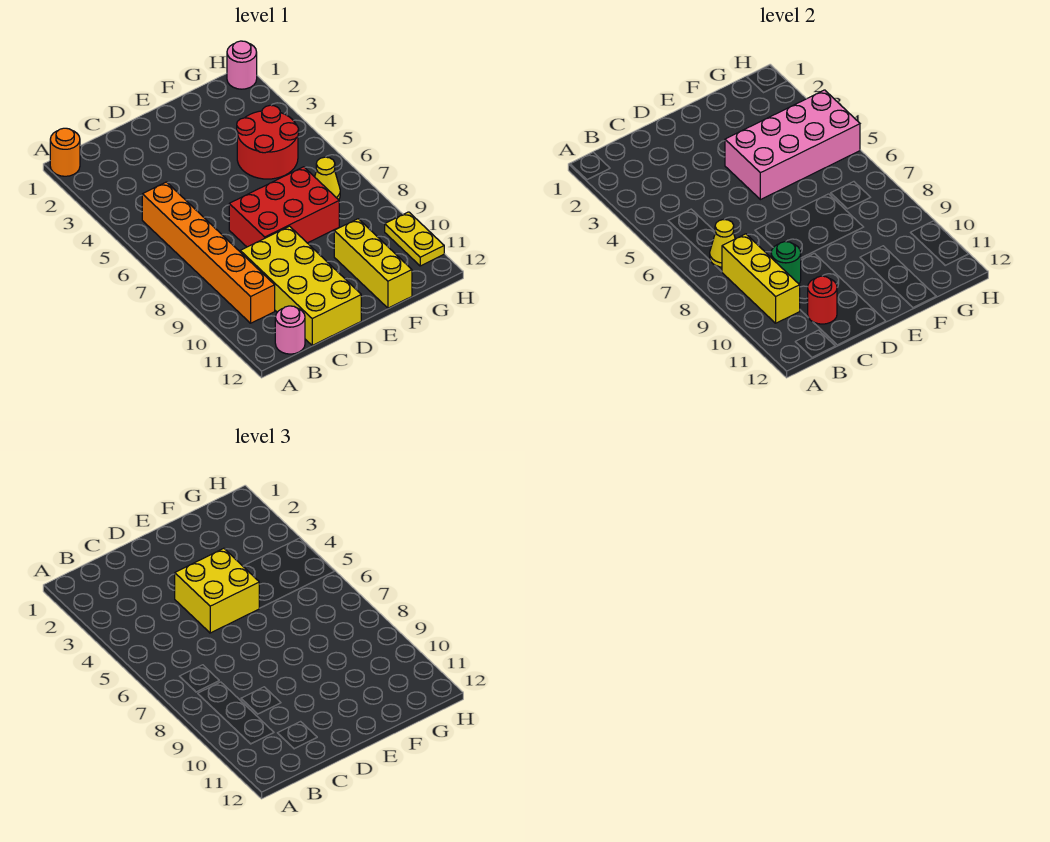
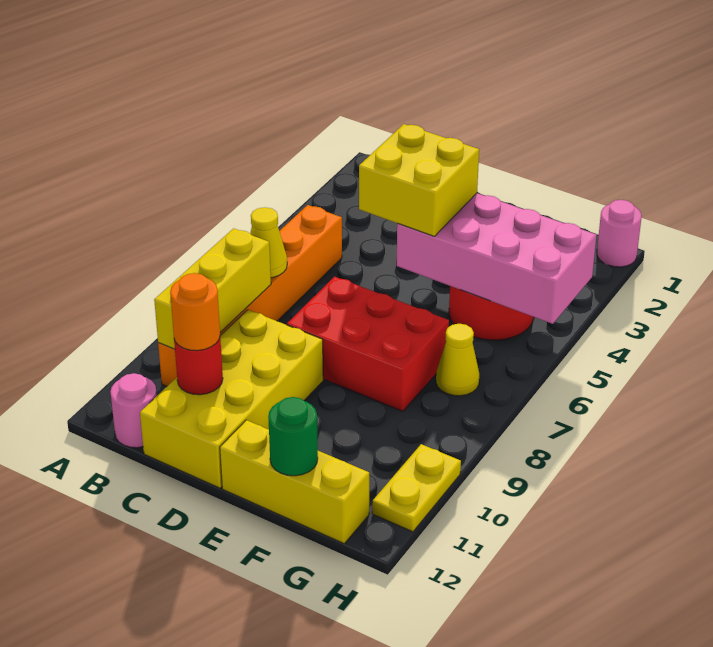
orange round brick A1 level 1 -> orange round brick C11 level 3
green round brick C9 level 2 -> green round brick F12 level 2
yellow brick F10:F12 level 1 -> yellow brick E12:G12 level 1

